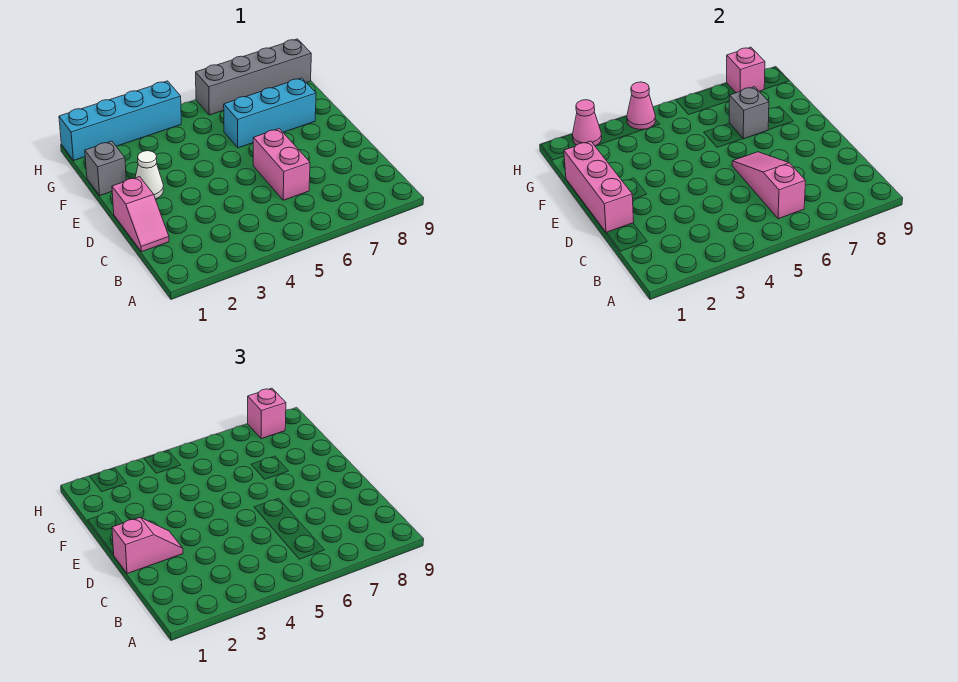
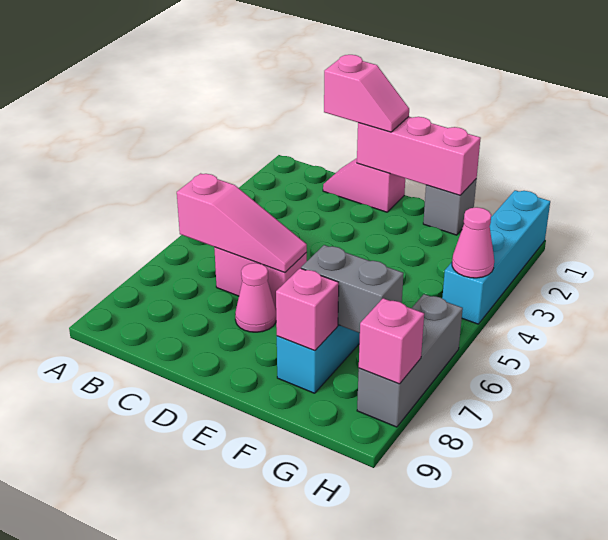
pink slope D1:D2 level 3 top 1 -> pink slope C1:D1 level 3 top C
white cone E2 level 1 -> none
grey brick F7 level 2 -> grey brick F7:G7 level 2
pink cone H2 level 2 -> pink cone D7 level 1
grey brick H6:H9 level 1 -> grey brick H6:H8 level 1
pink brick H8 level 3 -> pink brick F8 level 2

